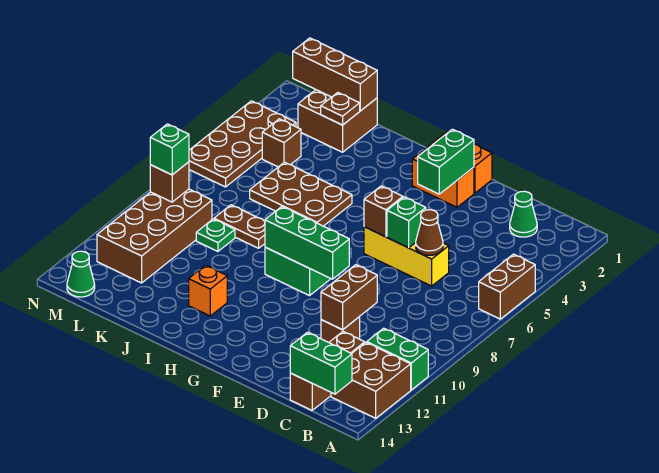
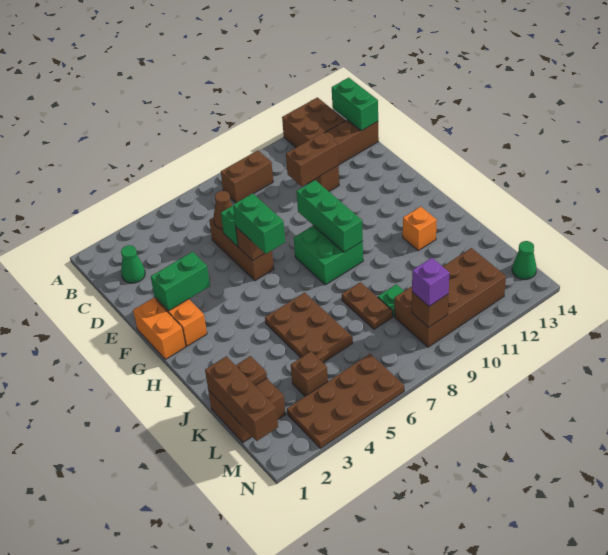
brown brick A5:A6 level 1 -> brown brick B8:B9 level 1
green brick A11:B11 level 1 -> green brick F6:G6 level 3
yellow brick D6:F6 level 1 -> brown brick D6:F6 level 1
green brick M9 level 3 -> purple brick M9 level 3

